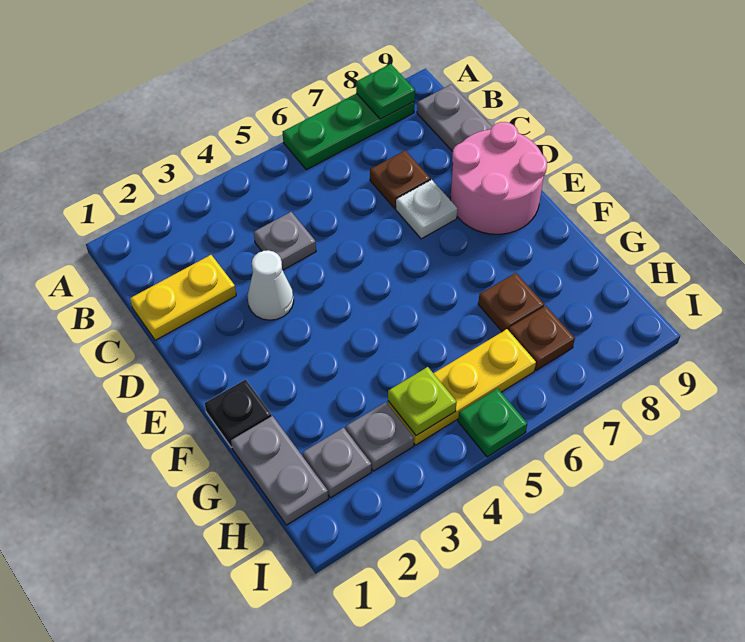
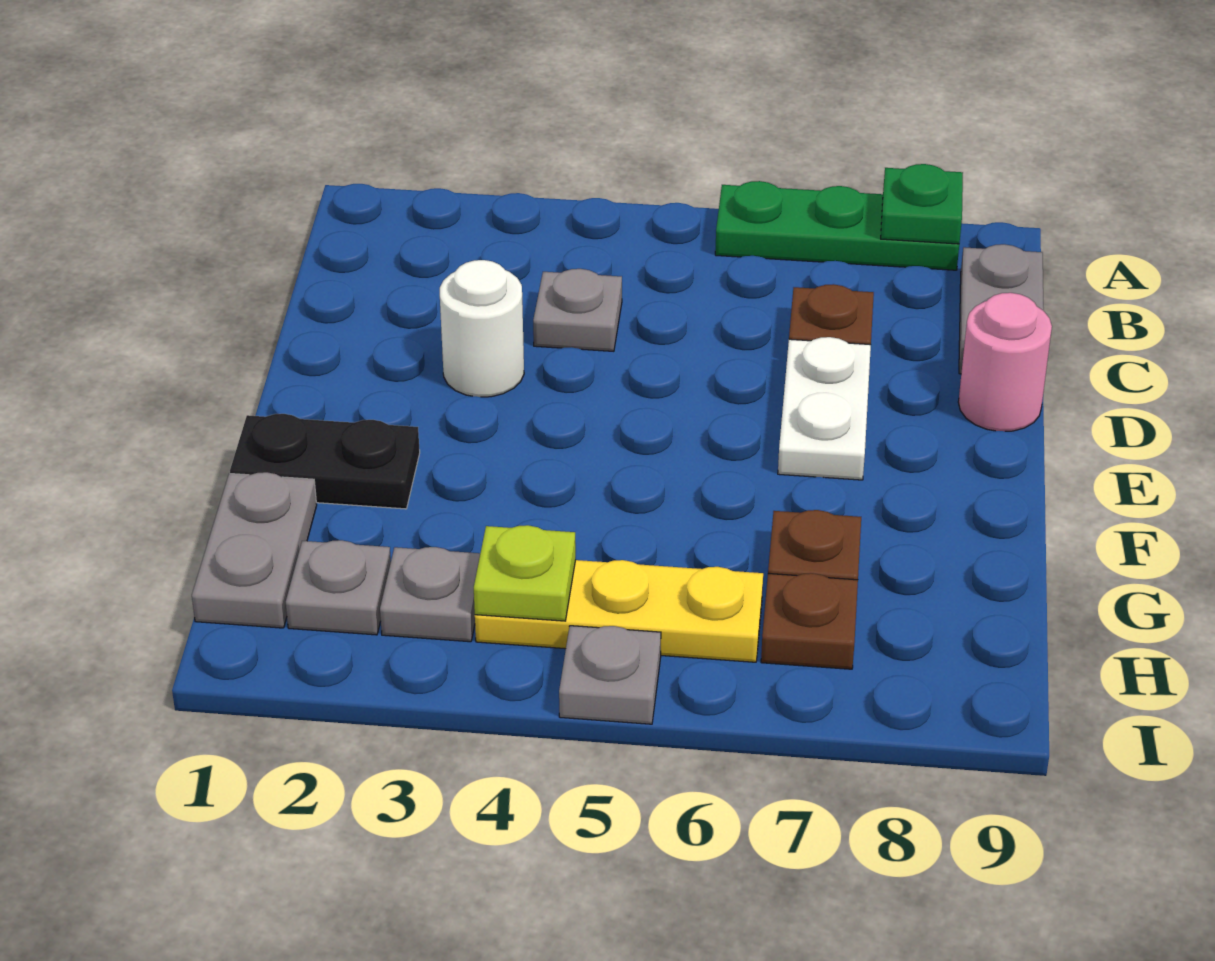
yellow plate C1:C2 level 1 -> none
white cone D3 level 1 -> white round brick D3 level 1
white plate D7 level 1 -> white plate D7:E7 level 1
pink round brick D8:E9 level 1 -> pink round brick D9 level 1
black plate F1 level 1 -> black plate F1:F2 level 1
green plate I5 level 1 -> grey plate I5 level 1

